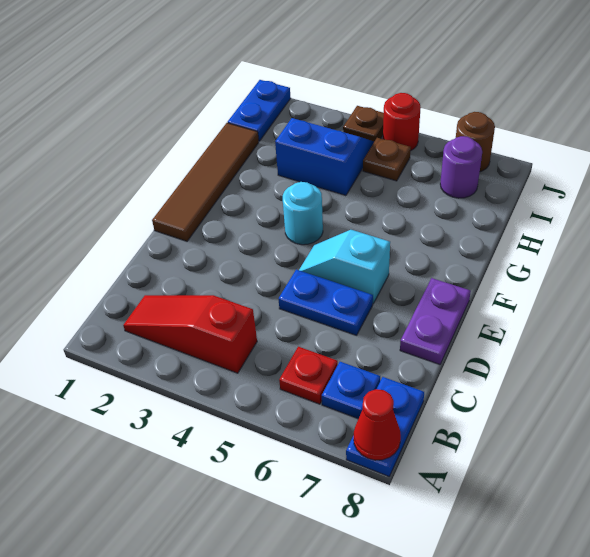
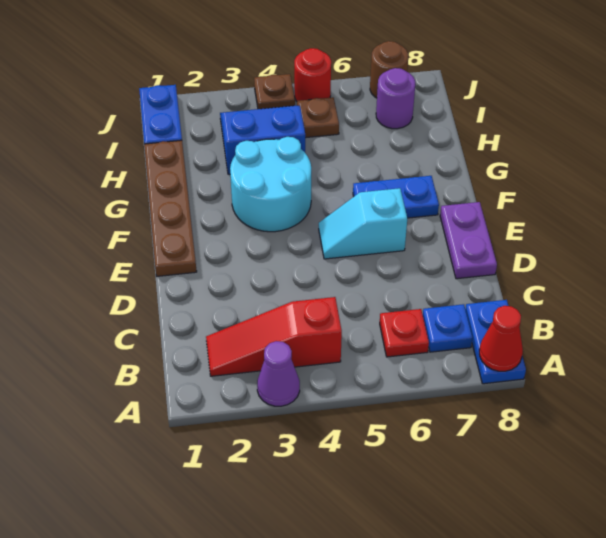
none -> purple cone A3 level 1
blue plate D5:D6 level 1 -> blue plate F6:F7 level 1
brown tile E1:H1 level 1 -> brown plate E1:H1 level 1
cyan round brick F4 level 1 -> cyan round brick F3:G4 level 1

